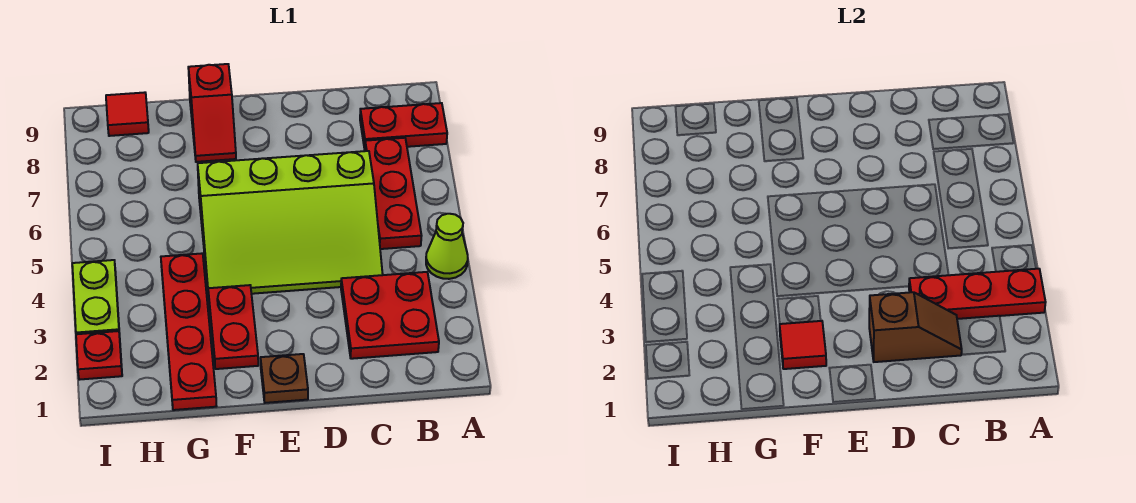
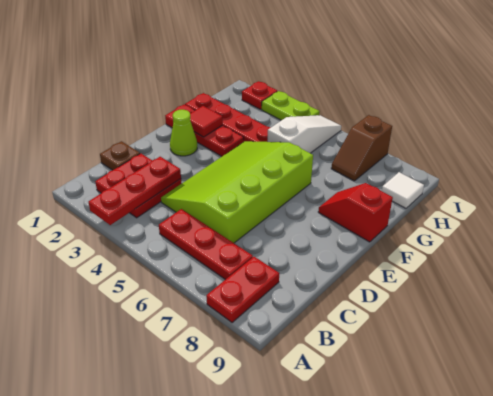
lime cone A4 level 1 -> lime cone E2 level 1
brown slope C2:D2 level 2 top D -> brown slope H7:I7 level 1 top I
brown plate E1 level 1 -> brown plate C1 level 1
red plate F2:F3 level 1 -> red plate F1:F3 level 1
none -> white slope G5:I5 level 1 top G
red tile H9 level 1 -> white tile H9 level 1

